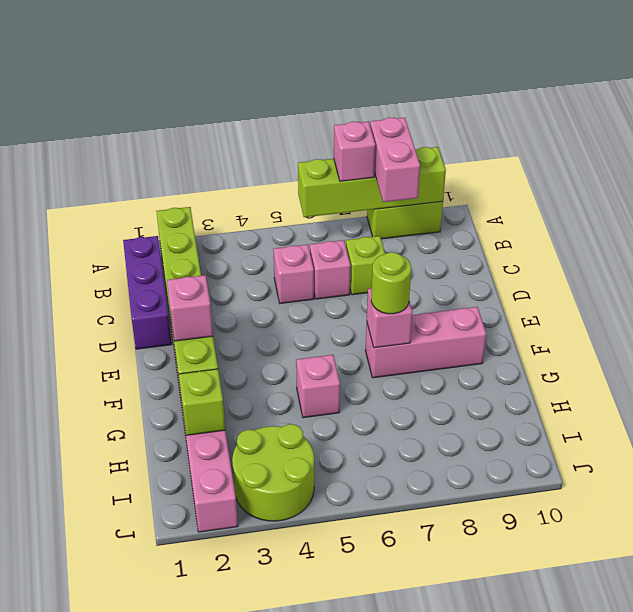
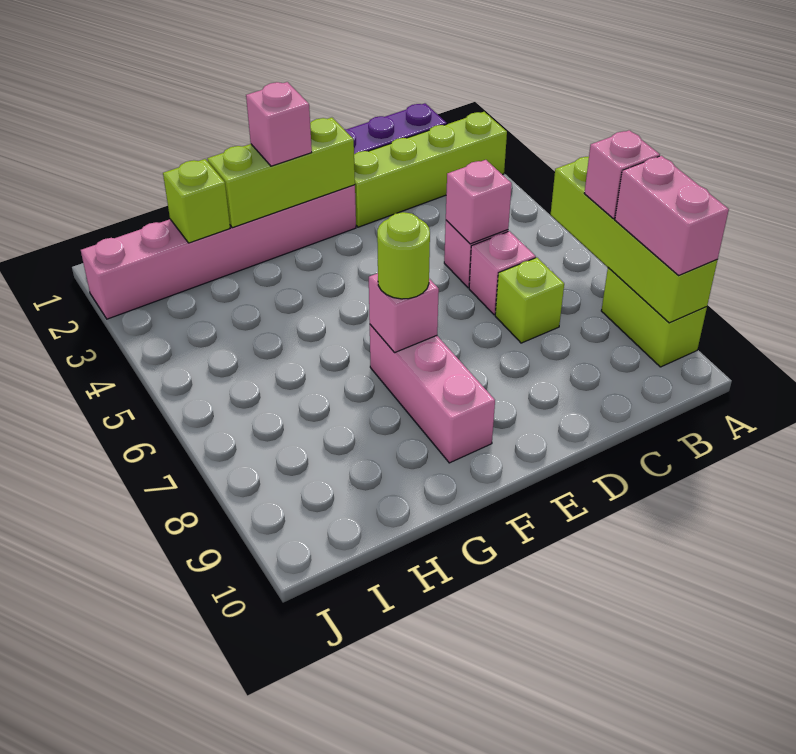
pink brick A8:B8 level 3 -> pink brick A8:A9 level 3
pink brick G5 level 1 -> pink brick C5 level 2
lime round brick I3:J4 level 1 -> none

